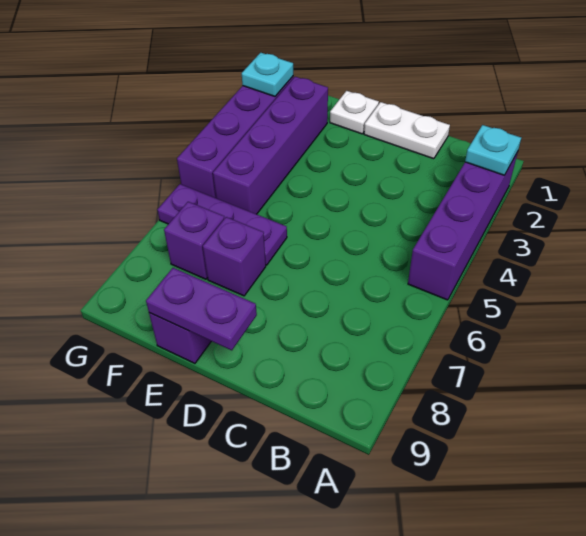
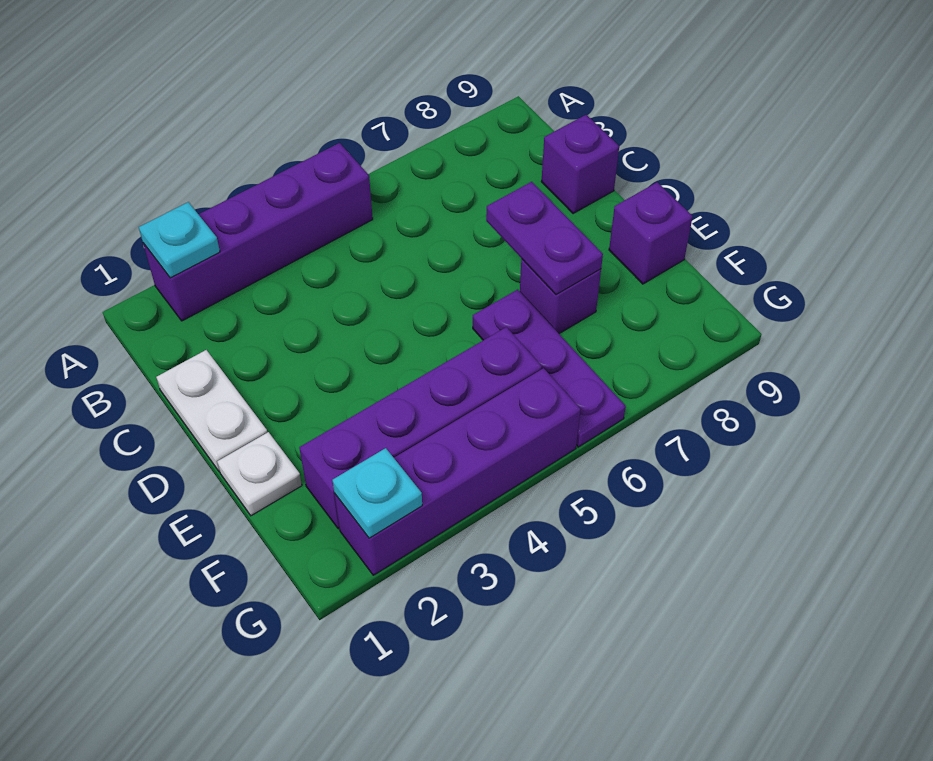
purple plate D9:E9 level 2 -> purple plate D7:E7 level 2
purple brick F7 level 1 -> purple brick C9 level 1

